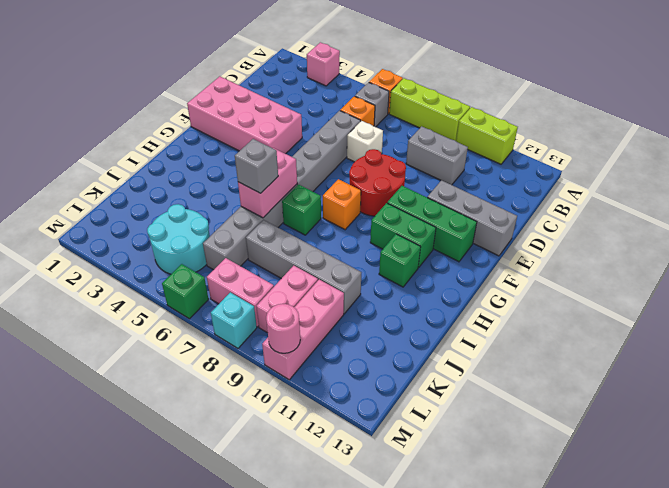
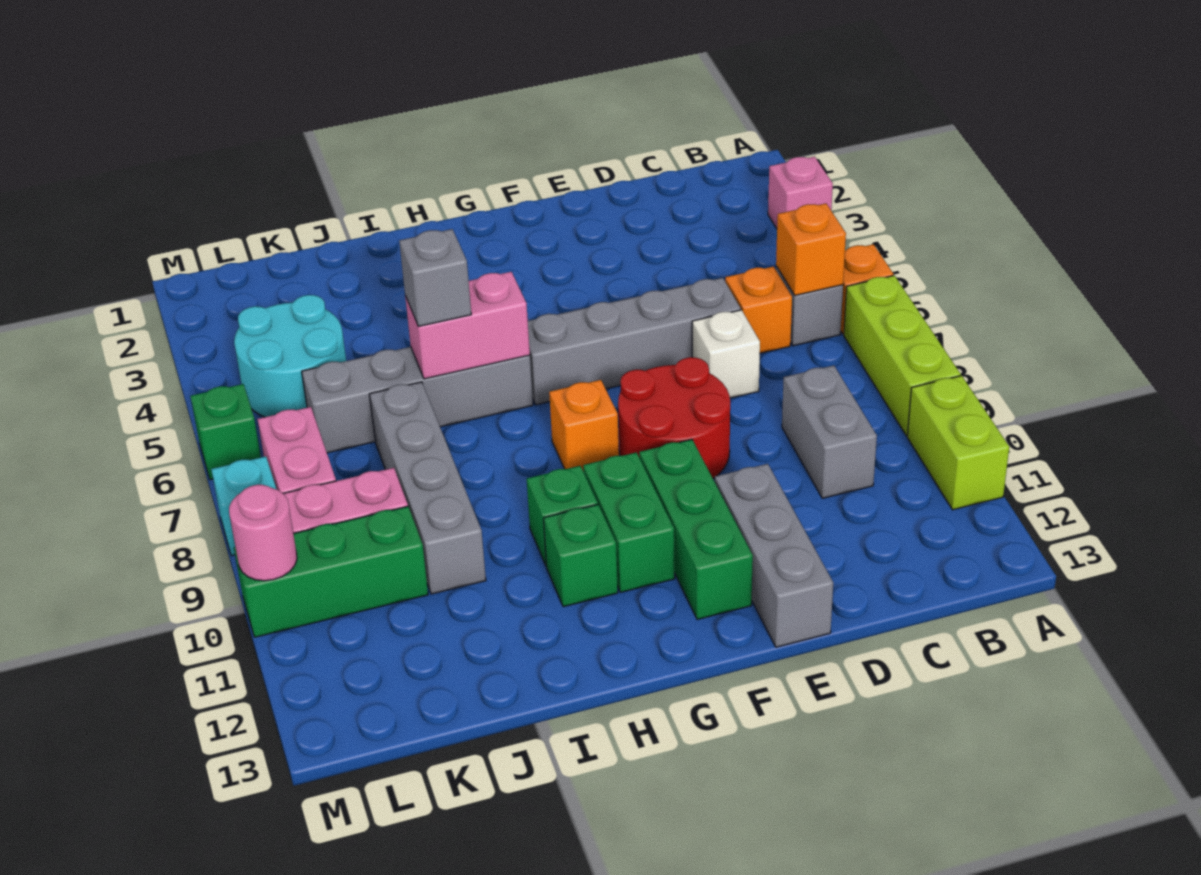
none -> orange brick B6 level 2
pink brick E1:F4 level 1 -> none
green brick H7 level 1 -> green brick H10 level 1
pink brick K10:M10 level 1 -> green brick K10:M10 level 1

